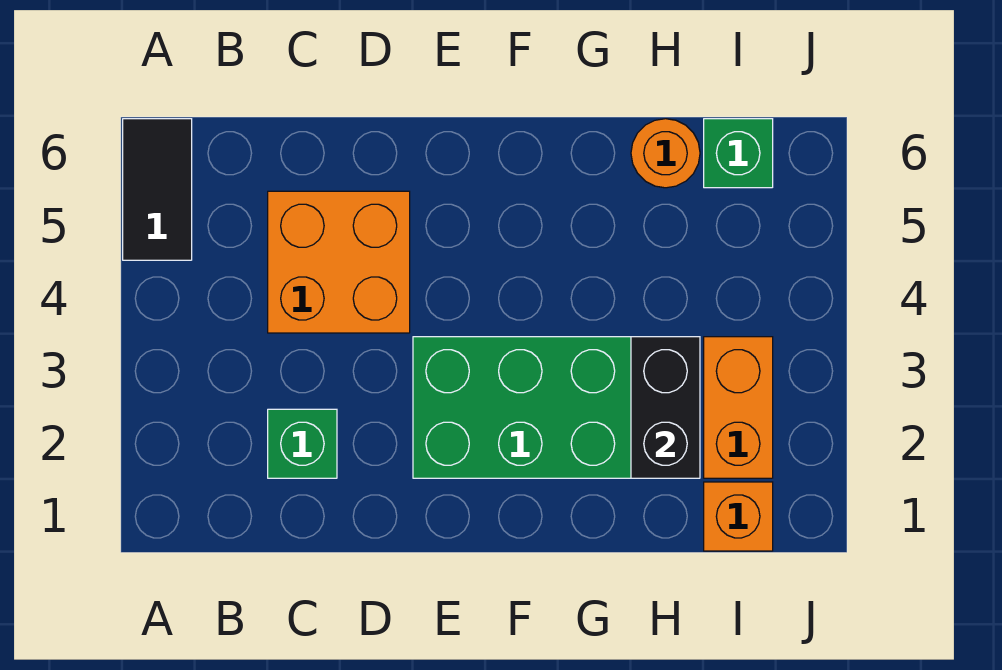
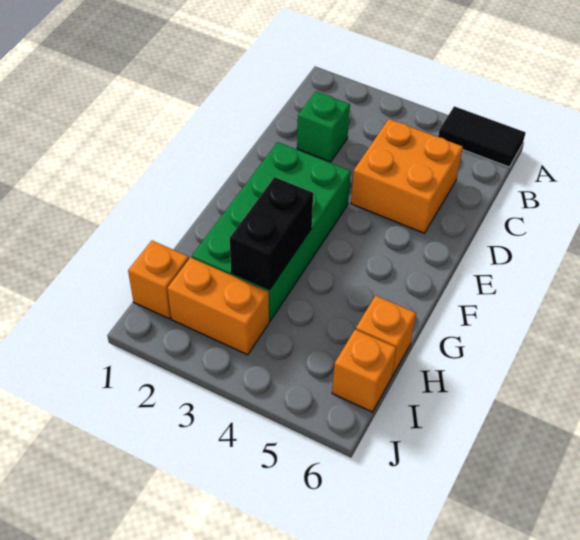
black brick H2:H3 level 2 -> black brick G3:H3 level 2
orange round brick H6 level 1 -> orange brick H6 level 1
green brick I6 level 1 -> orange brick I6 level 1

